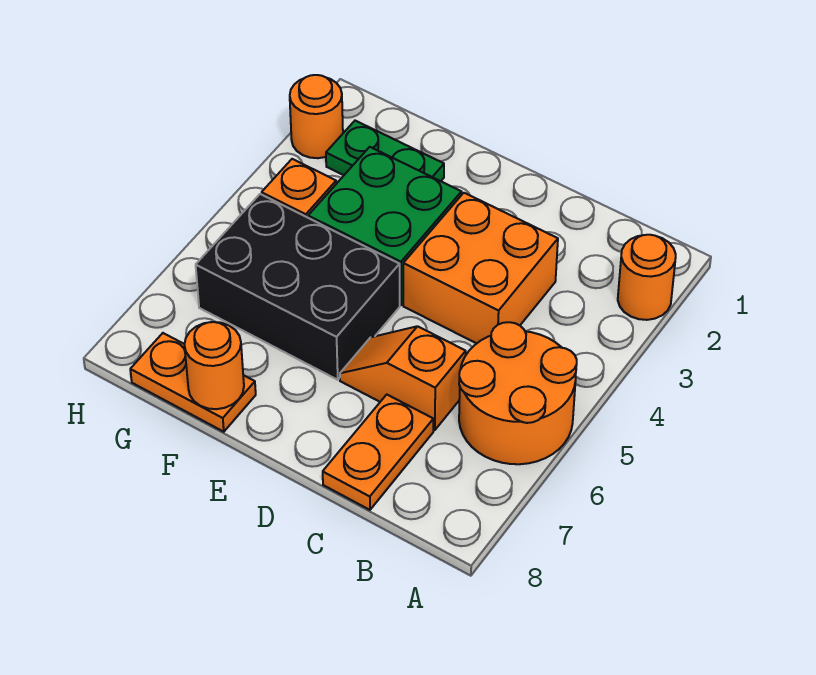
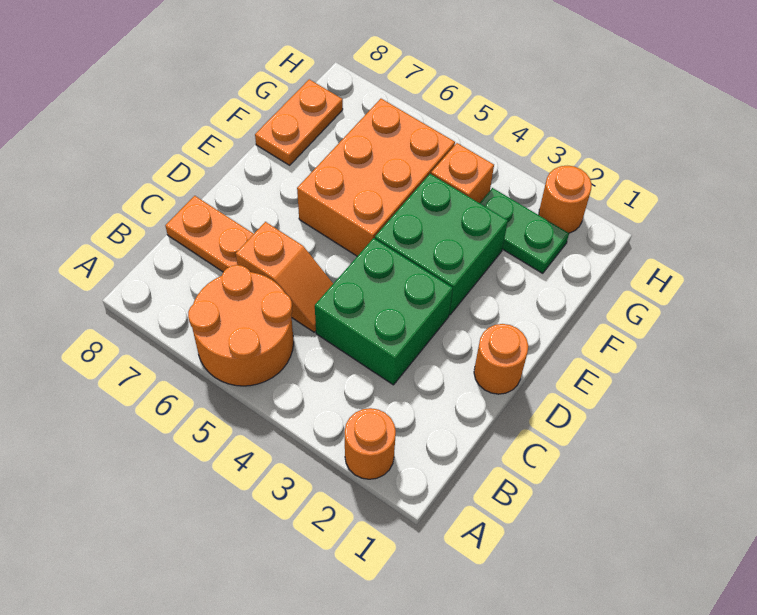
orange brick C3:D4 level 1 -> green brick C3:D4 level 1
orange slope C6:D6 level 1 top C -> orange slope C5:C6 level 1 top 6
black brick E5:G6 level 1 -> orange brick E5:G6 level 1
green plate F2:G2 level 1 -> green plate G2:G3 level 1
orange round brick F8 level 2 -> orange round brick D1 level 1

